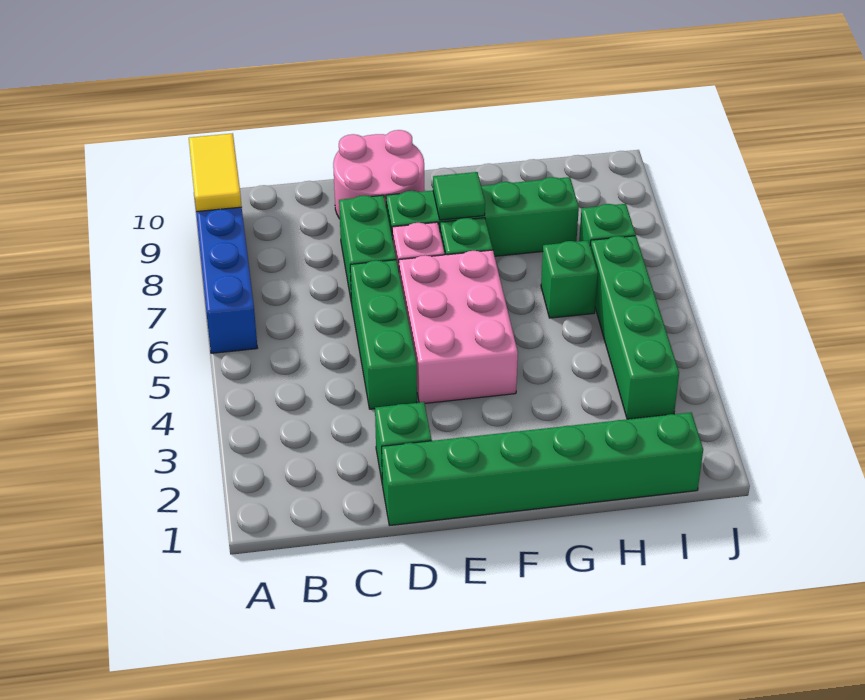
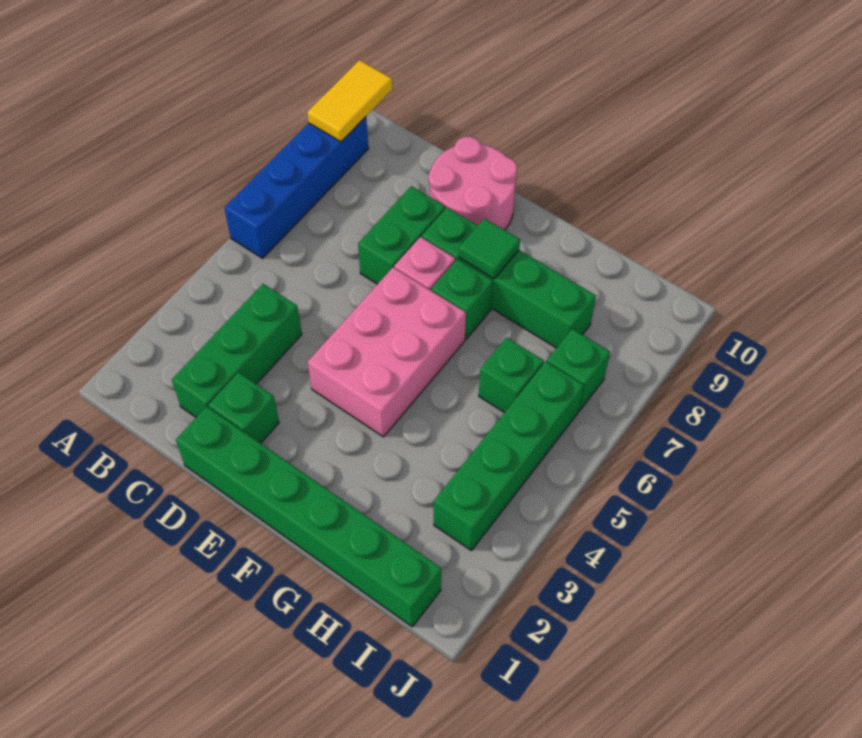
green brick D4:D6 level 1 -> green brick C2:C4 level 1

